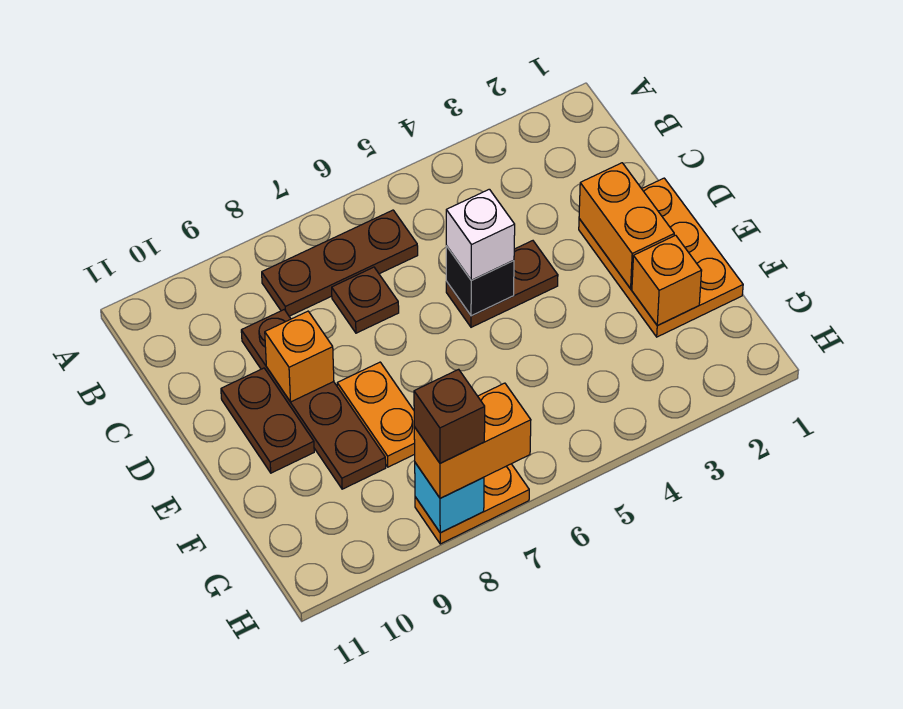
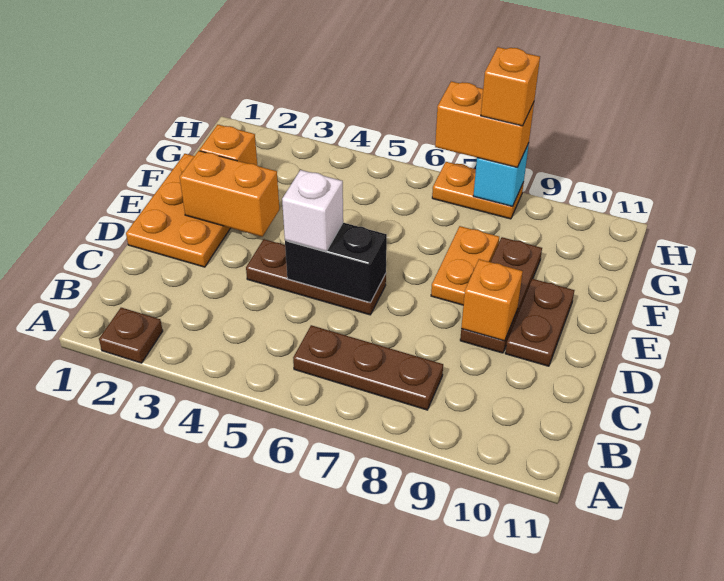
brown plate C7 level 1 -> brown plate A2 level 1
brown plate C9:F9 level 1 -> brown plate D9:F9 level 1
orange brick D2:E2 level 2 -> orange brick E2:E3 level 2
brown plate D4:D5 level 1 -> brown plate D4:D6 level 1
black brick D5 level 2 -> black brick D5:D6 level 2
brown brick H8 level 4 -> orange brick H8 level 4

